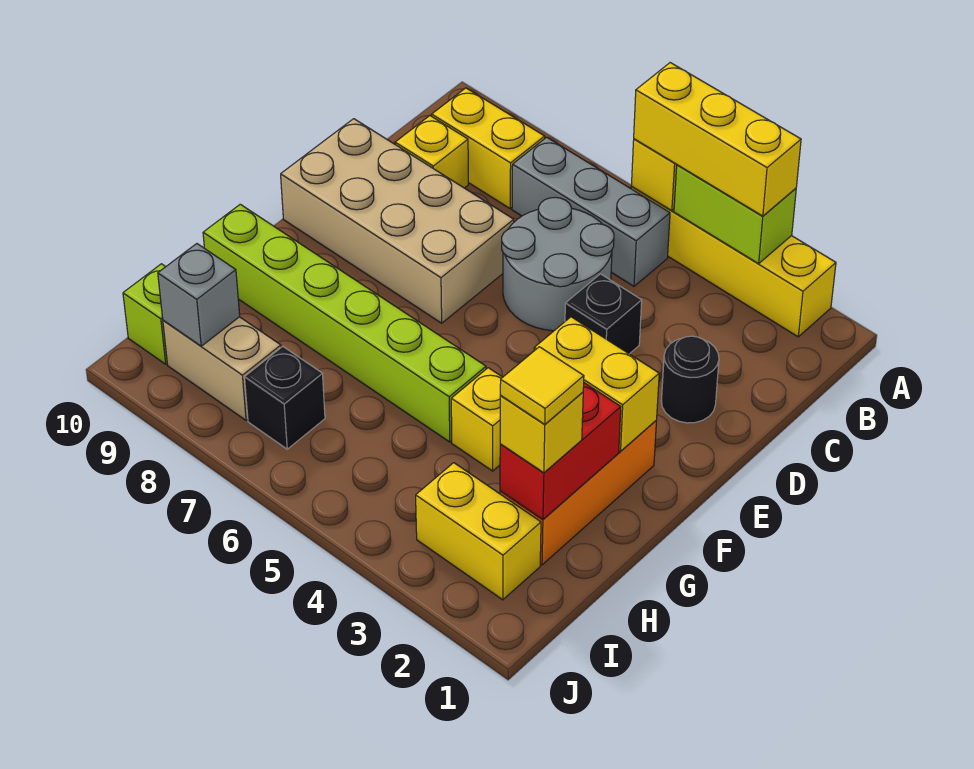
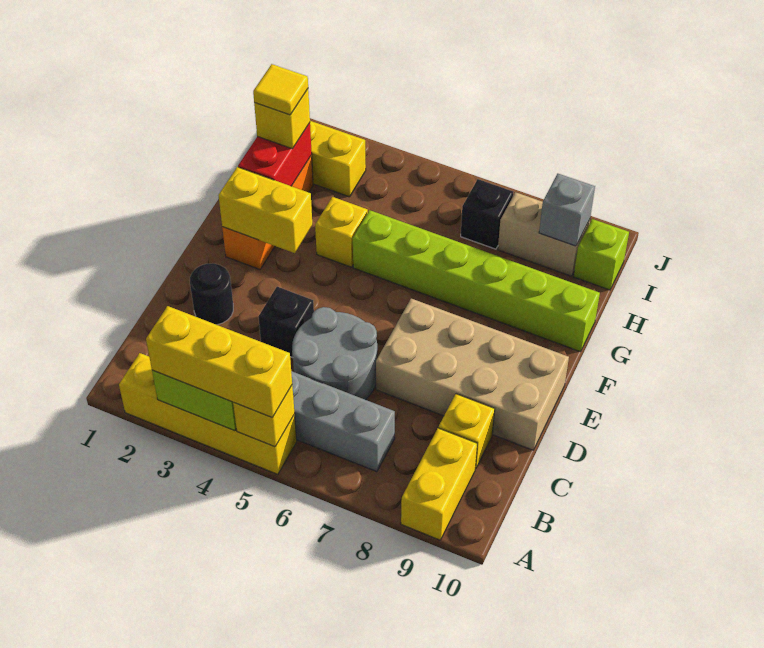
yellow brick B8:B9 level 1 -> yellow brick A9:B9 level 1

